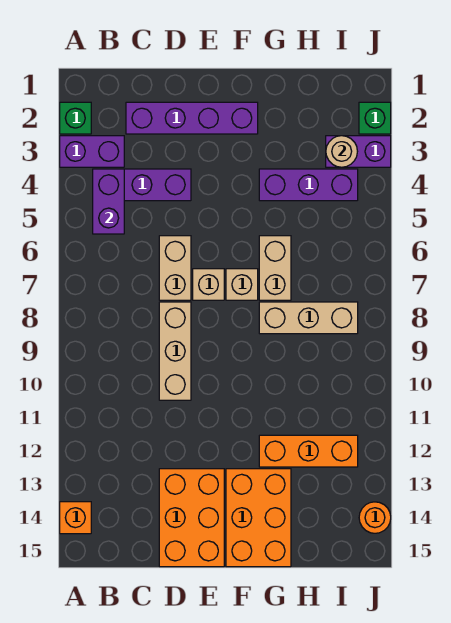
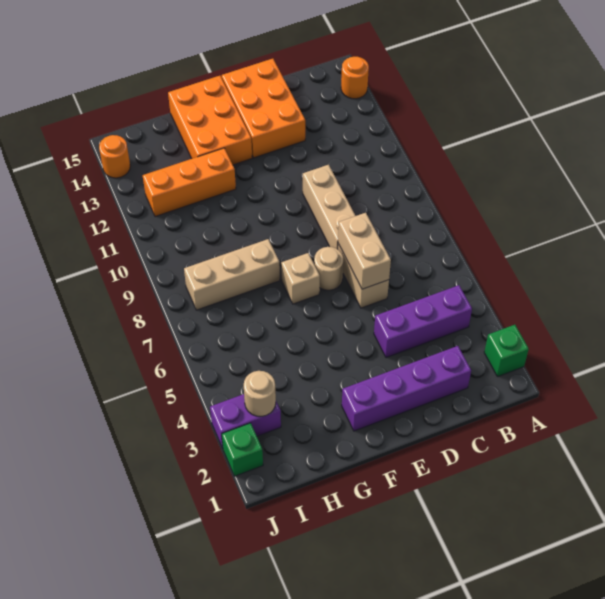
purple brick A3:B3 level 1 -> none
orange brick A14 level 1 -> orange round brick A14 level 1
purple brick B4:B5 level 2 -> none
tan brick E7 level 1 -> tan round brick E7 level 1
purple brick G4:I4 level 1 -> none
tan brick G6:G7 level 1 -> tan brick D6:D7 level 2

